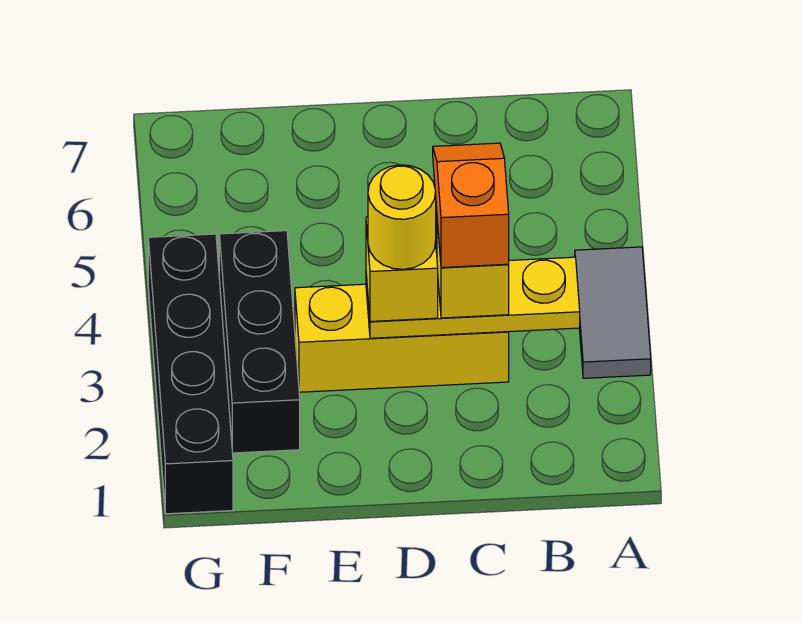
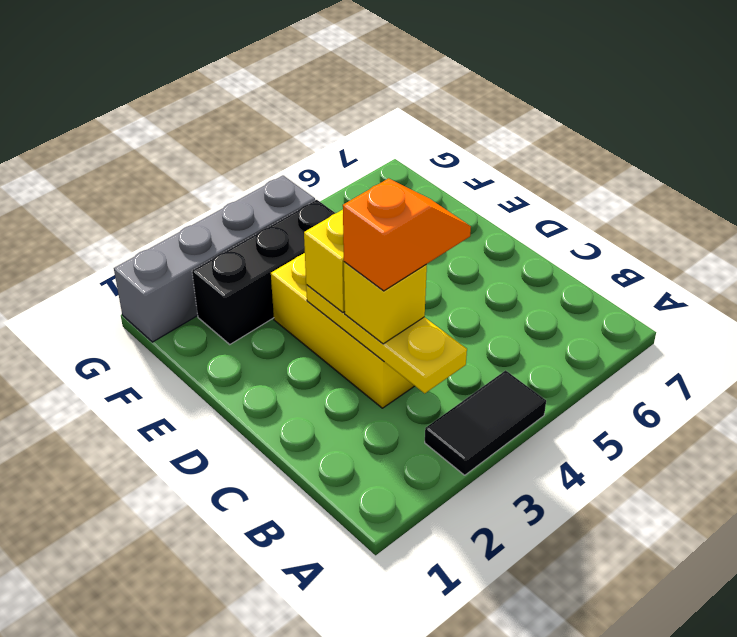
grey tile A3:A4 level 1 -> black tile A3:A4 level 1
yellow round brick D3 level 4 -> none
black brick G1:G4 level 1 -> grey brick G1:G4 level 1

